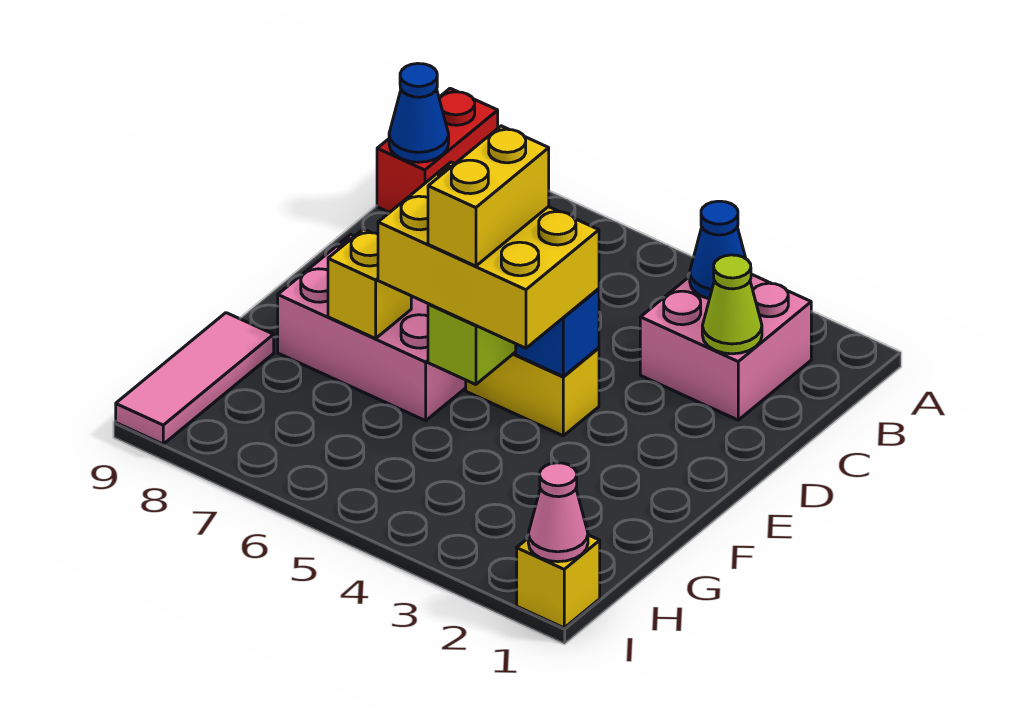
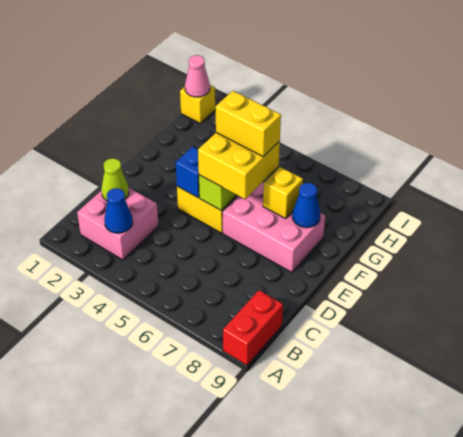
blue cone B9 level 2 -> blue cone F8 level 2
yellow brick E4:F6 level 3 -> yellow brick E5:F6 level 3
yellow brick E5:F5 level 4 -> yellow brick F5:F6 level 4
pink tile G9:I9 level 1 -> none

